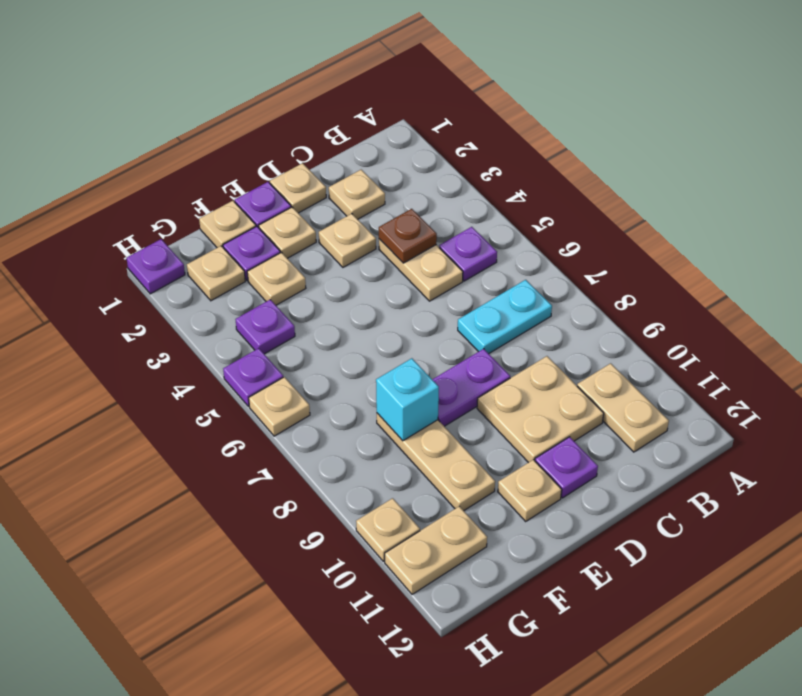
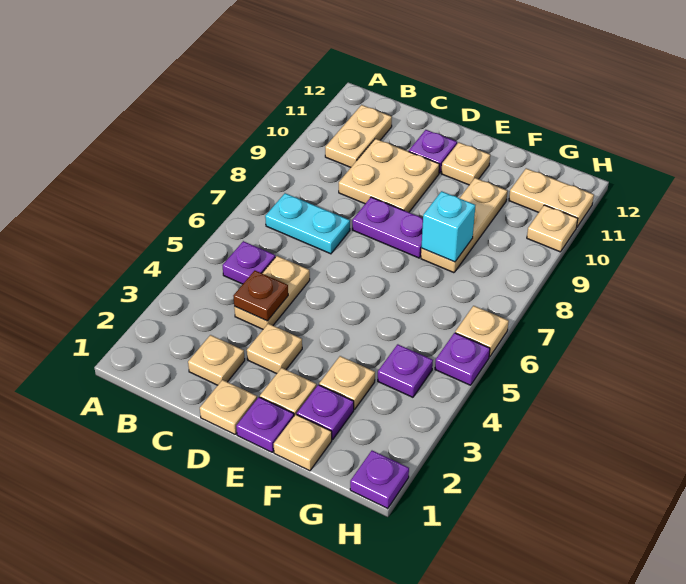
tan plate G2 level 1 -> none

